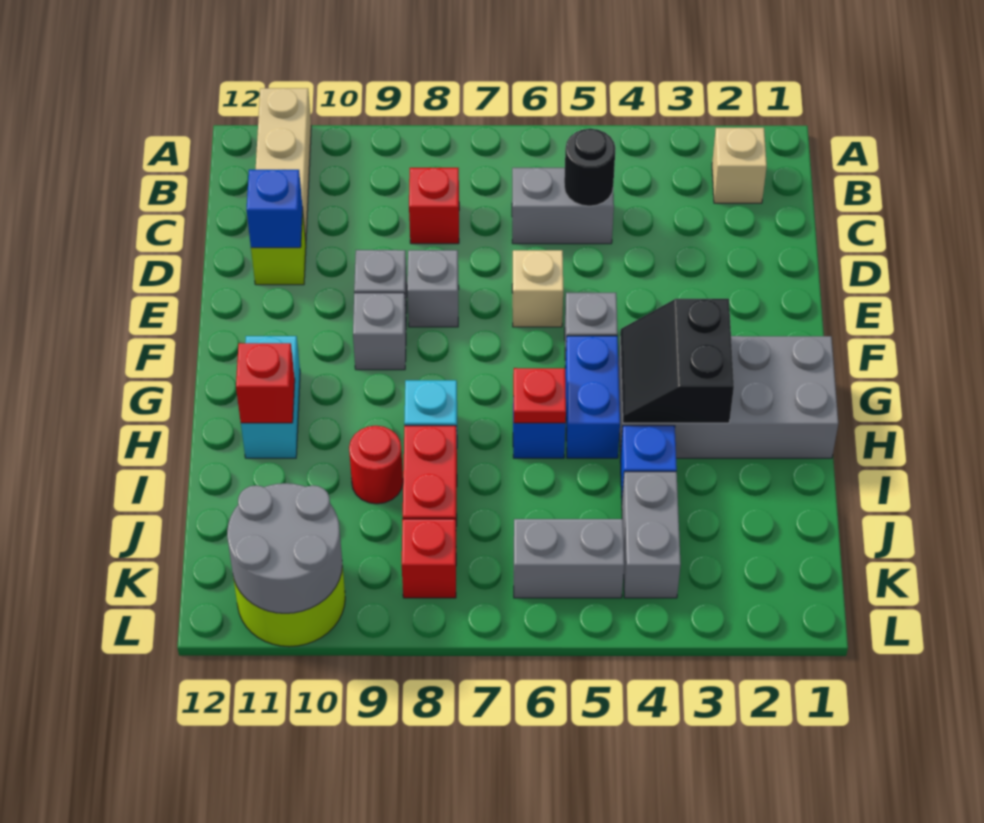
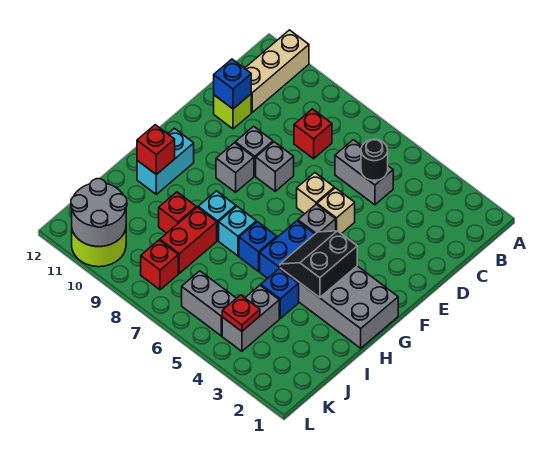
tan brick B2 level 1 -> tan brick E5 level 1
red plate H6 level 2 -> red plate K4 level 2
none -> cyan brick H7 level 1
red round brick I9 level 1 -> red brick I9 level 1

